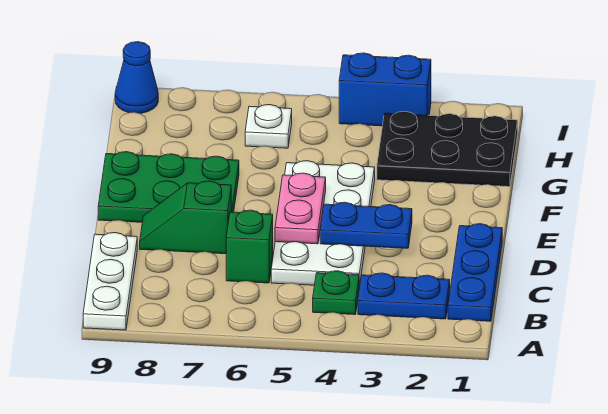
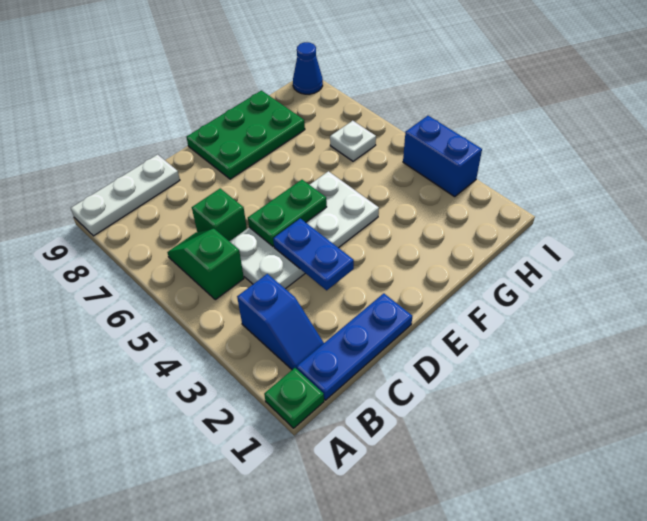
blue plate B2:B3 level 1 -> blue slope B2:B3 level 1 top 3
green plate B4 level 1 -> green plate A1 level 1
pink plate D5:E5 level 2 -> green plate D5:E5 level 2
green slope D7:D8 level 1 top 7 -> green slope B5:B6 level 1 top 5
green plate E7:F9 level 1 -> green plate E8:G9 level 1
black plate G1:H3 level 1 -> none

